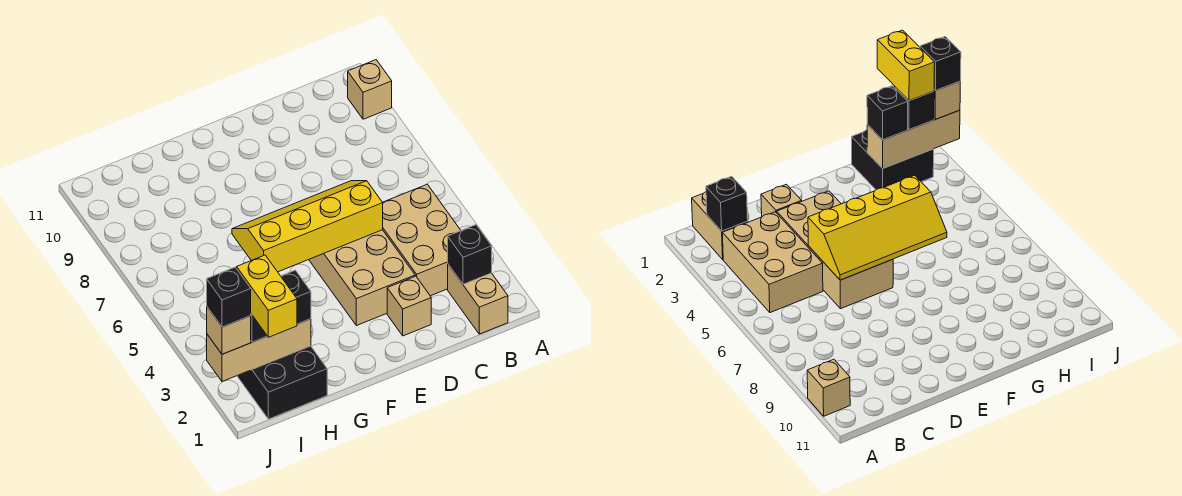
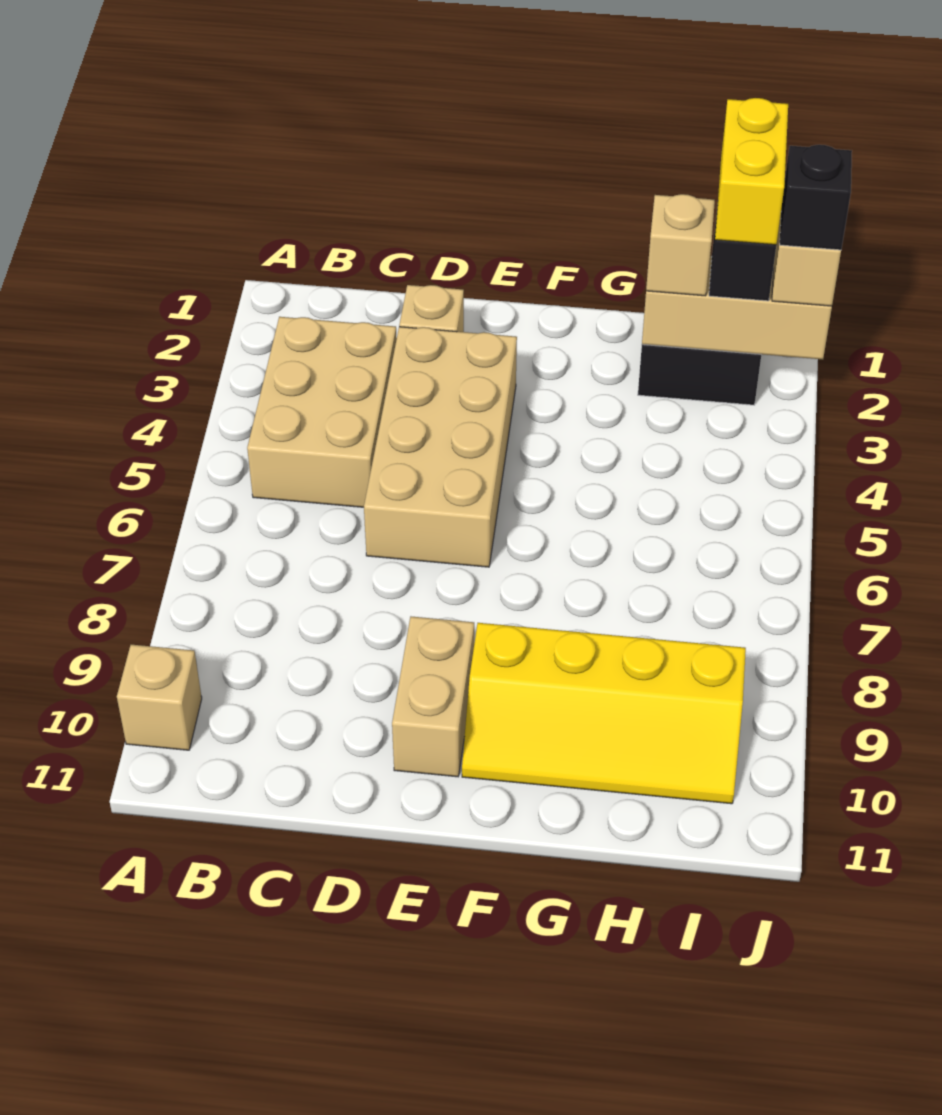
tan brick B1:B2 level 1 -> tan brick E9:E10 level 1
black brick B2 level 2 -> none
yellow slope D5:G6 level 2 top 5 -> yellow slope F9:I10 level 1 top 9
black brick H2 level 3 -> tan brick H2 level 3

